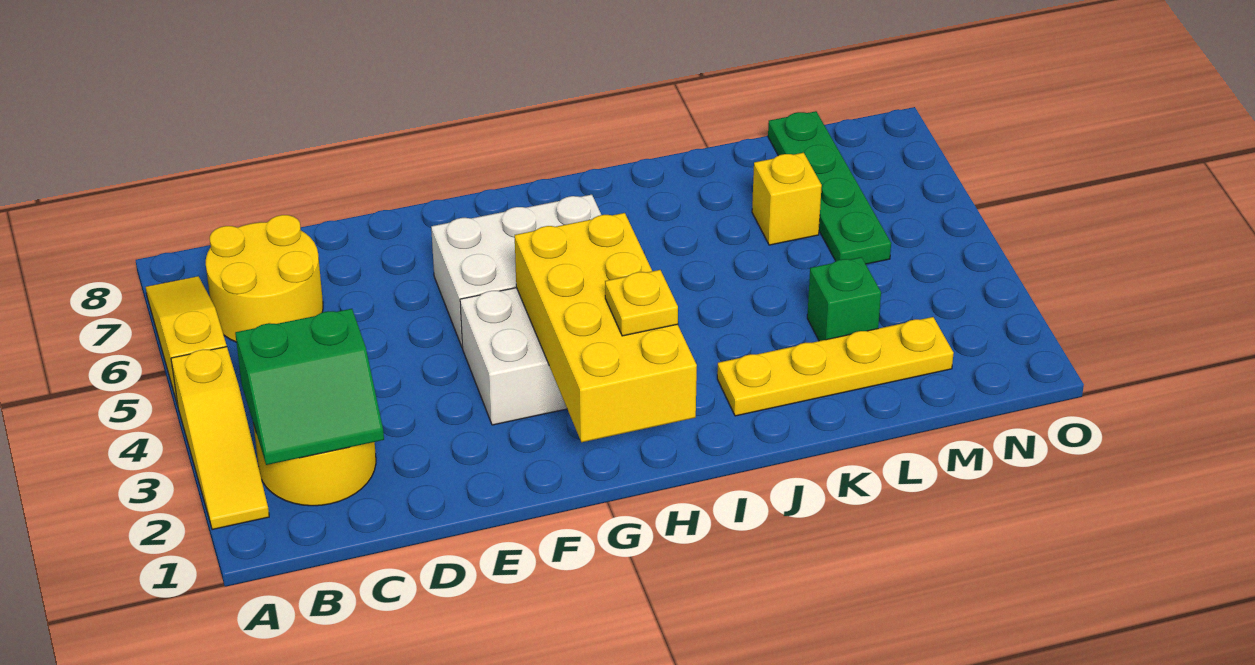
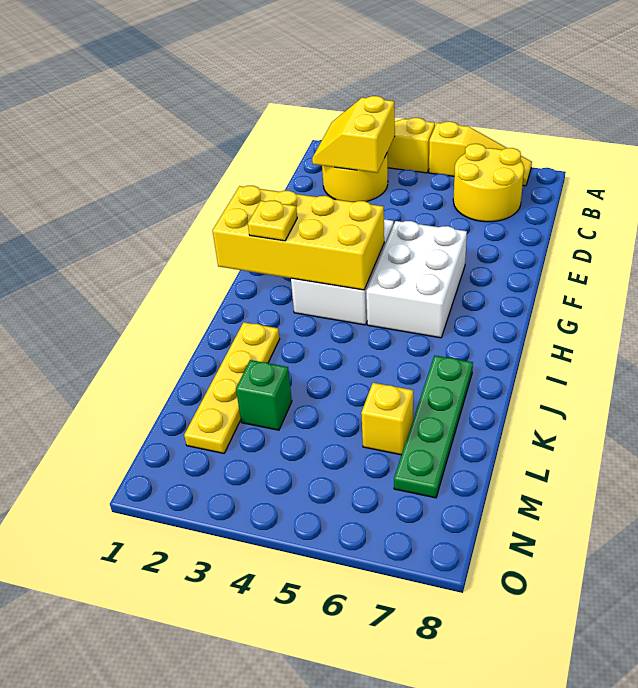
green slope B2:C3 level 2 top 3 -> yellow slope B2:C3 level 2 top 3
green plate M5:M8 level 1 -> green plate J7:M7 level 1

